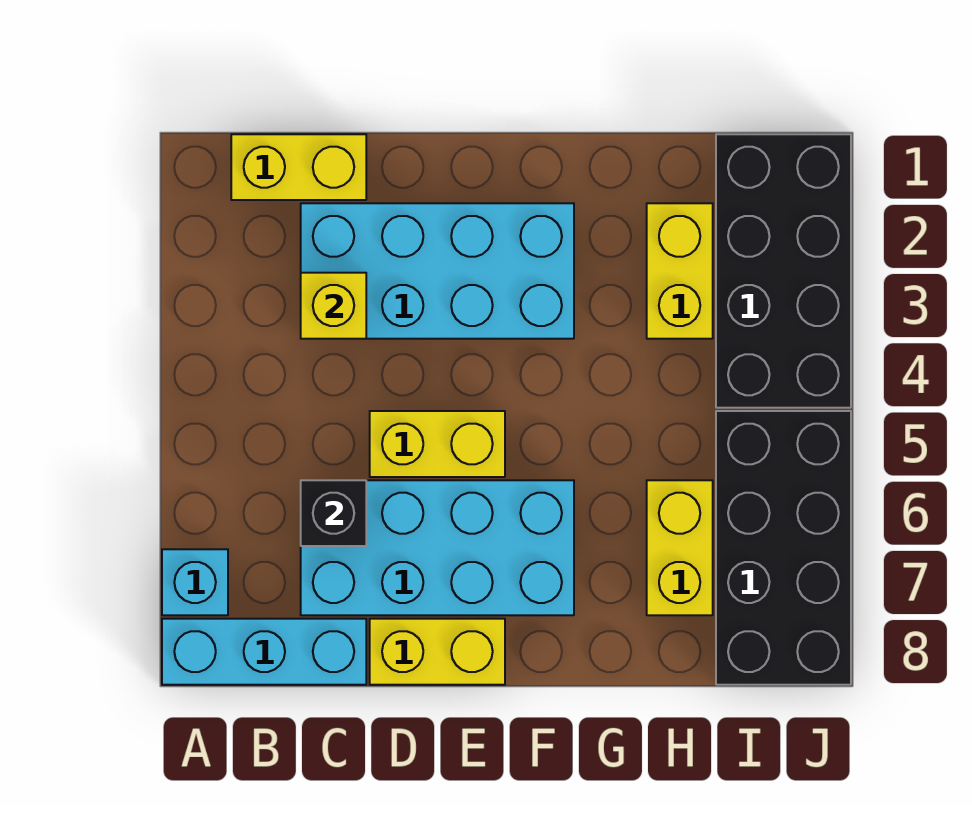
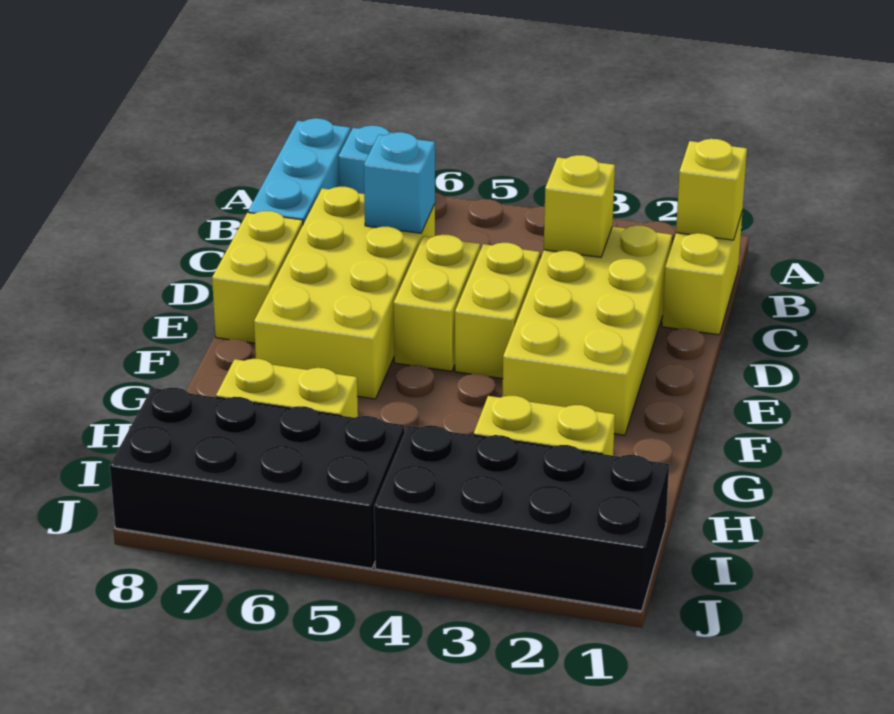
none -> yellow brick B1 level 2
cyan brick C2:F3 level 1 -> yellow brick C2:F3 level 1
cyan brick C6:F7 level 1 -> yellow brick C6:F7 level 1
black brick C6 level 2 -> cyan brick C6 level 2
none -> yellow brick D4:E4 level 1

